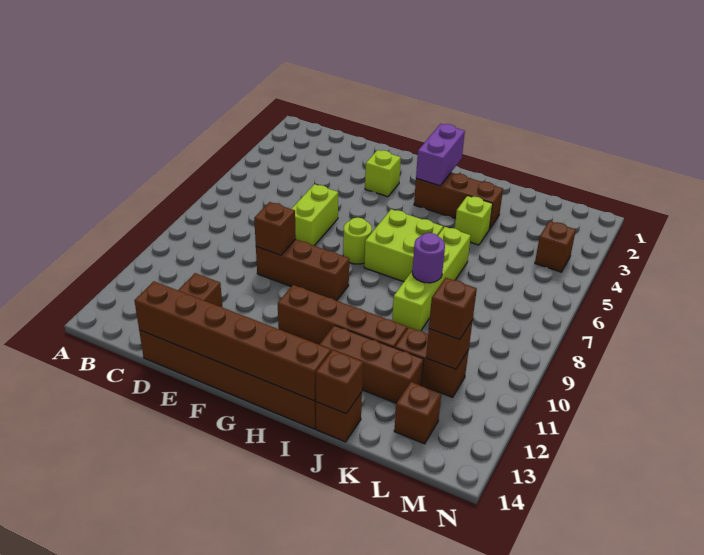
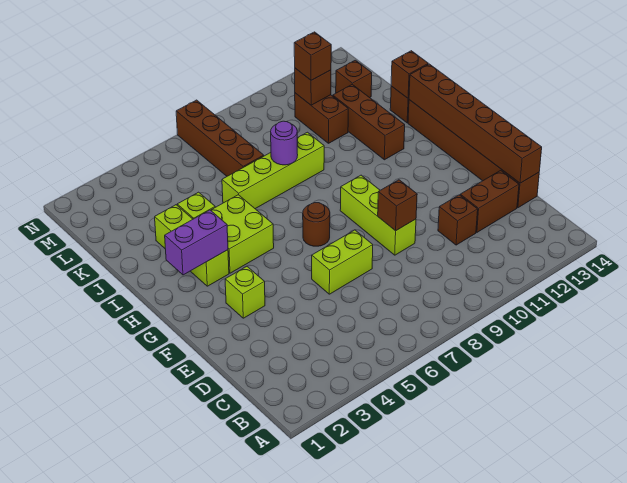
brown brick E9:G9 level 1 -> lime brick E9:G9 level 1
lime round brick G7 level 1 -> brown round brick G7 level 1
brown brick G11:J11 level 1 -> brown brick K7:N7 level 1
brown brick H3:J3 level 1 -> lime brick H3:J3 level 1
lime brick H6:I7 level 1 -> lime brick H4:I5 level 1
brown brick M4 level 1 -> brown brick D11 level 1

